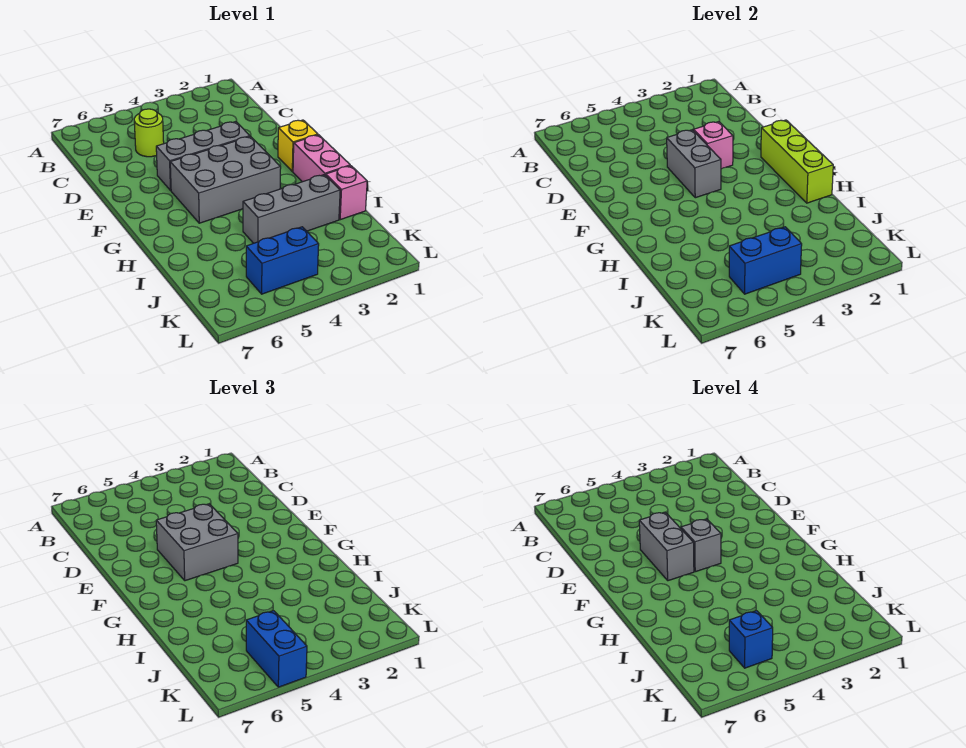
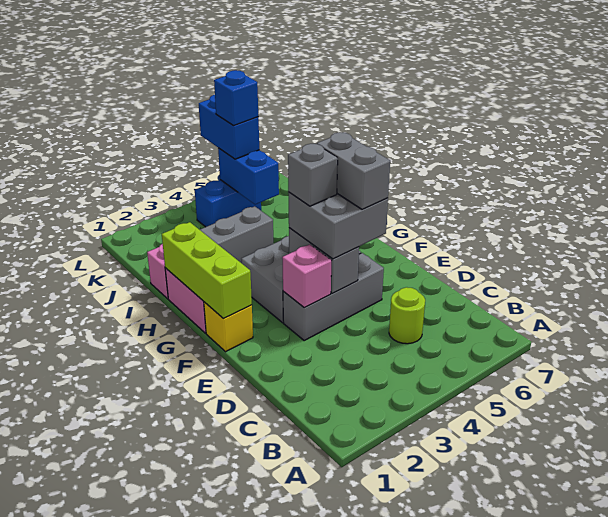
blue brick K4:K5 level 2 -> blue brick J5:K5 level 2

